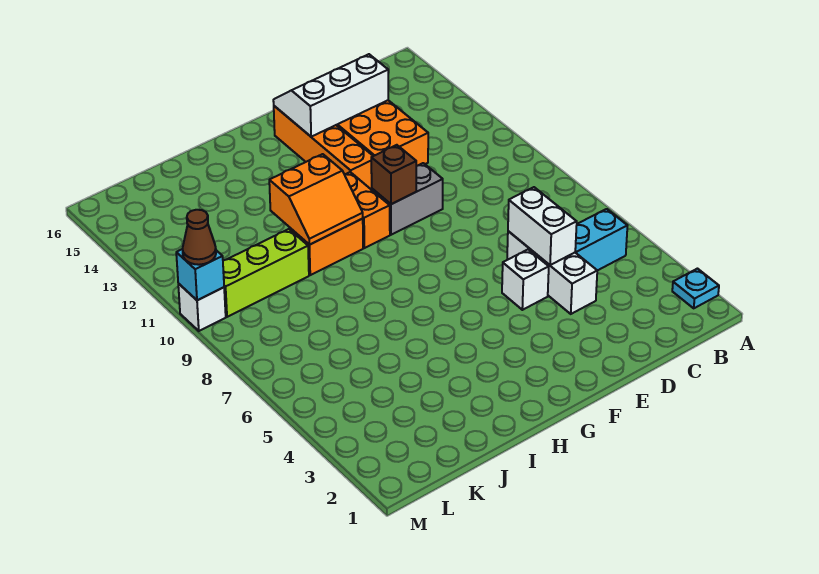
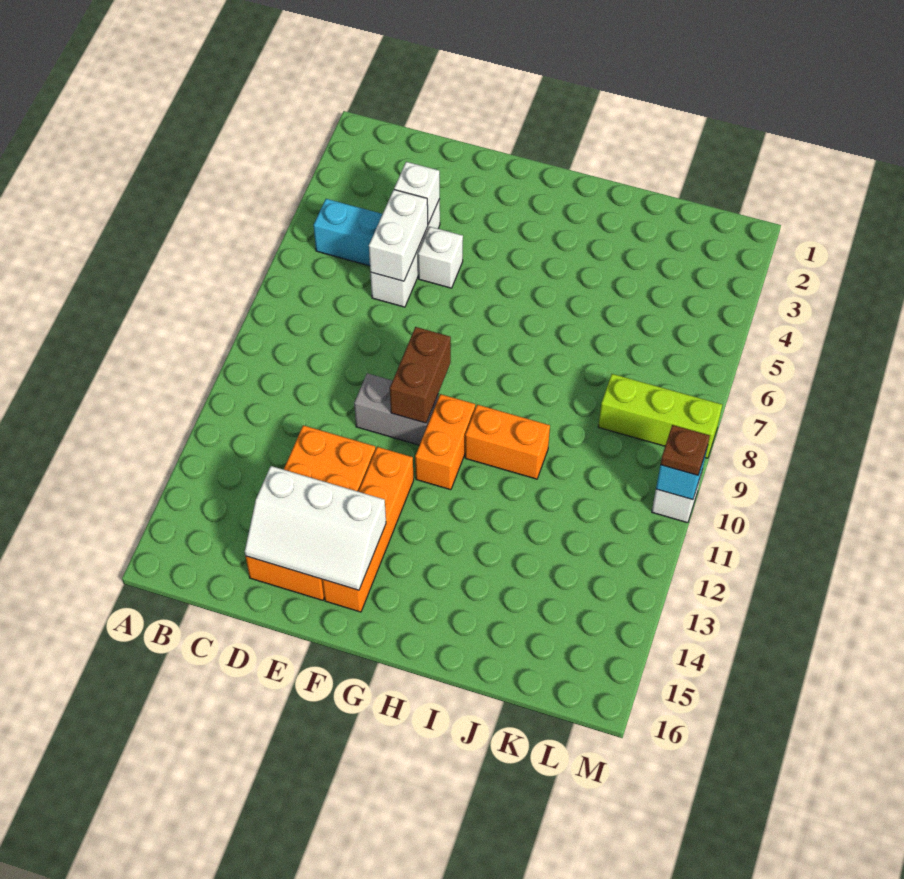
cyan plate A2 level 1 -> none
none -> white brick D4 level 2
brown brick F10 level 2 -> brown brick F9:F10 level 2
orange slope H10:I11 level 2 top 11 -> none
lime brick J10:L10 level 1 -> lime brick K8:M8 level 1
brown cone M10 level 3 -> brown plate M10 level 3

